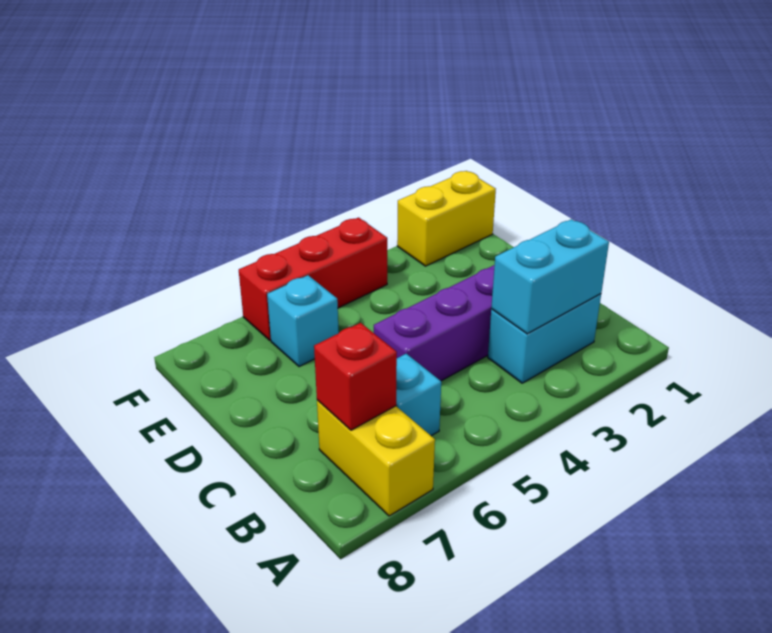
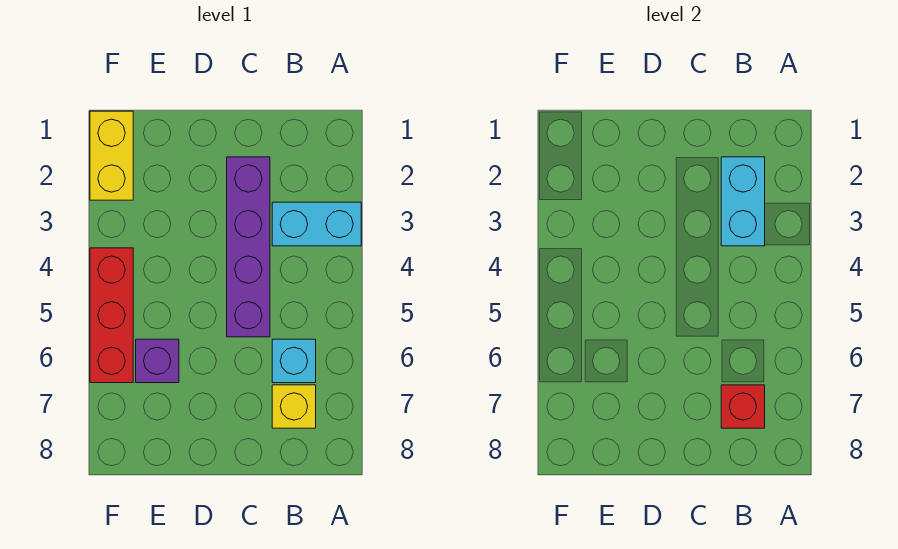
yellow brick A7:B7 level 1 -> yellow brick B7 level 1
cyan brick B2:B3 level 1 -> cyan brick A3:B3 level 1
cyan brick E6 level 1 -> purple brick E6 level 1

